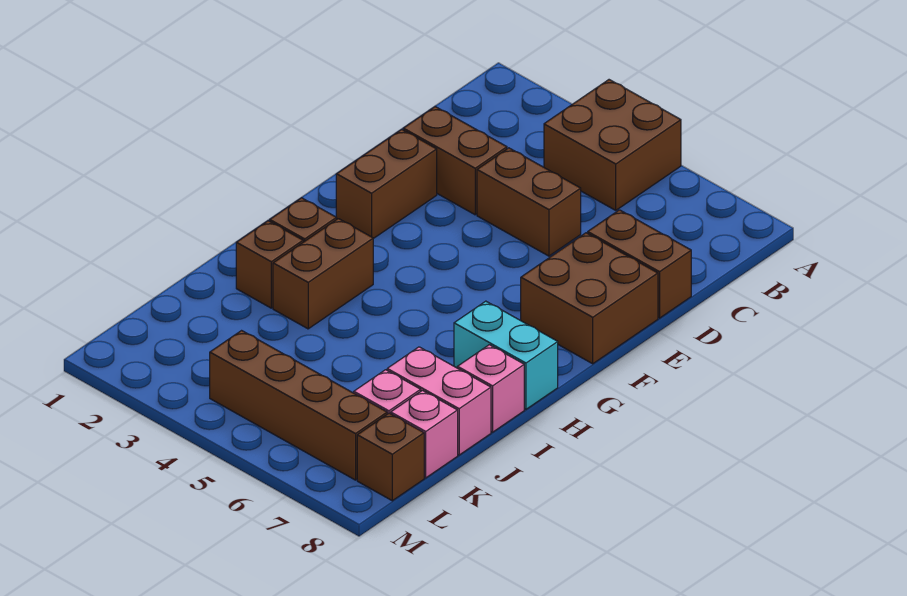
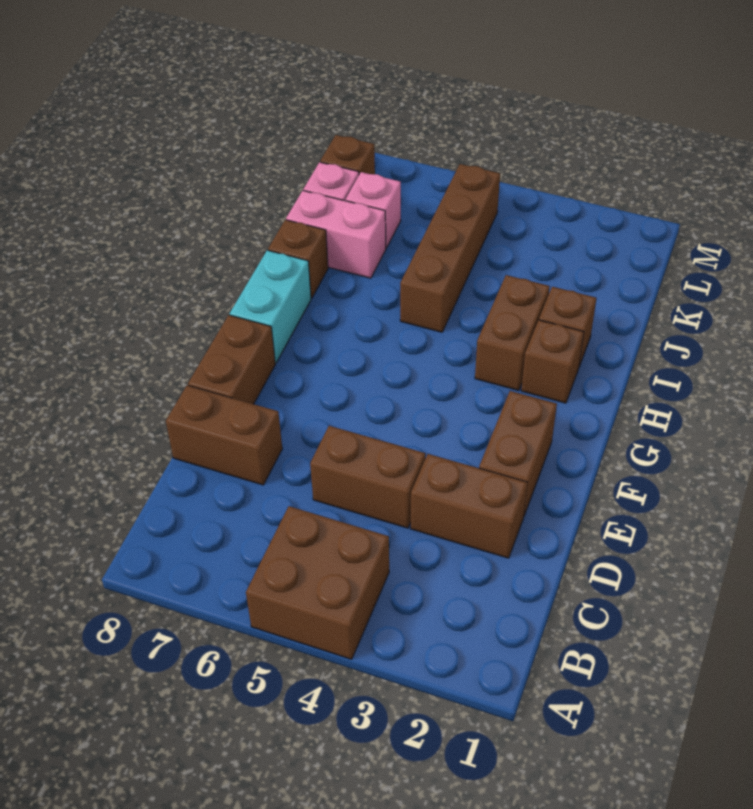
brown brick E7:F8 level 1 -> brown brick E8:F8 level 1
cyan brick H7:H8 level 1 -> cyan brick G8:H8 level 1
pink brick I8 level 1 -> brown brick I8 level 1
brown brick L4:L7 level 1 -> brown brick I5:L5 level 1

